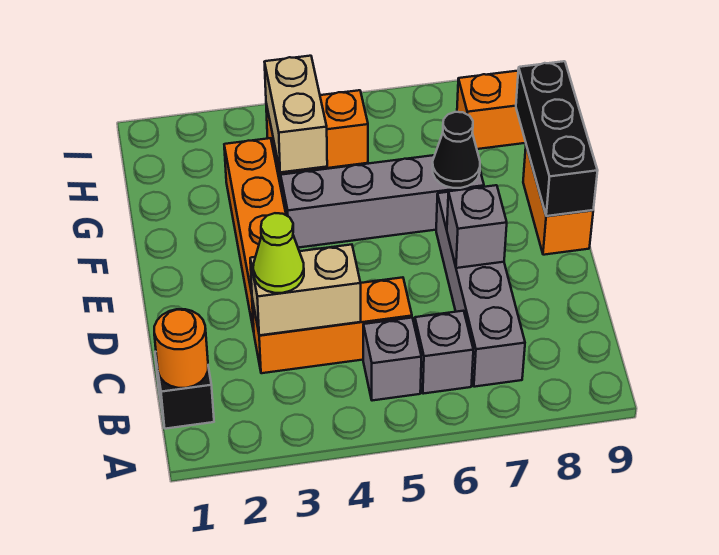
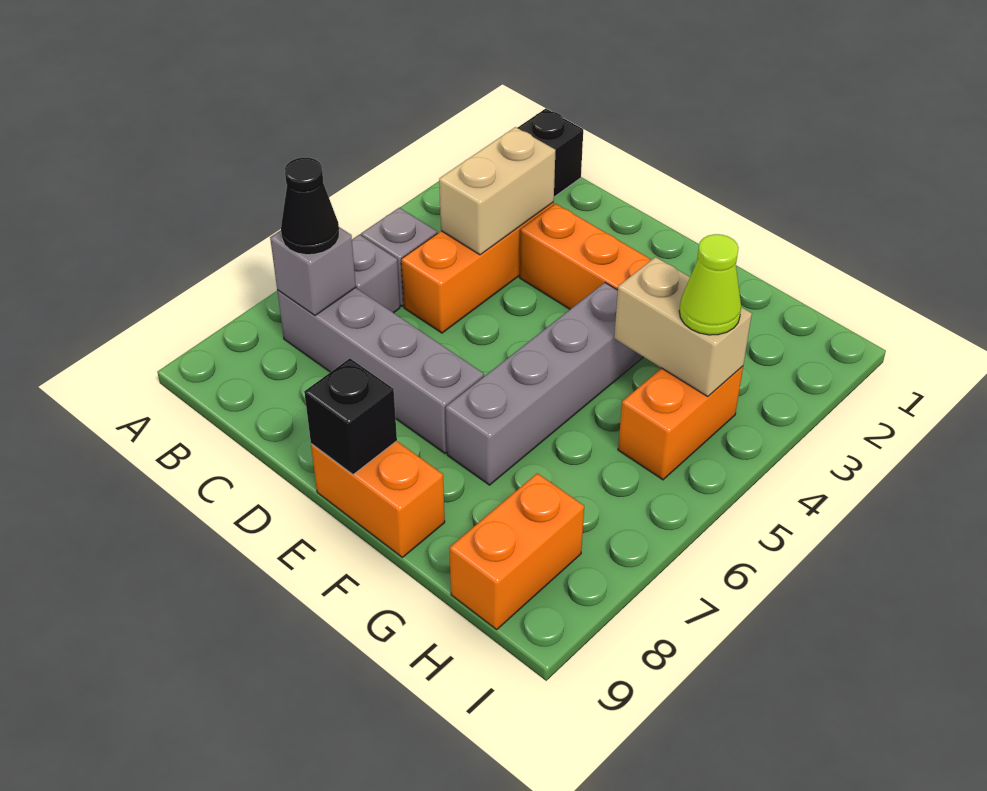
orange round brick B1 level 2 -> none
lime cone C3 level 3 -> lime cone H4 level 3
grey brick D7 level 2 -> grey brick B7 level 2
black brick E9:G9 level 2 -> black brick E9 level 2
black cone F7 level 2 -> black cone B7 level 3

